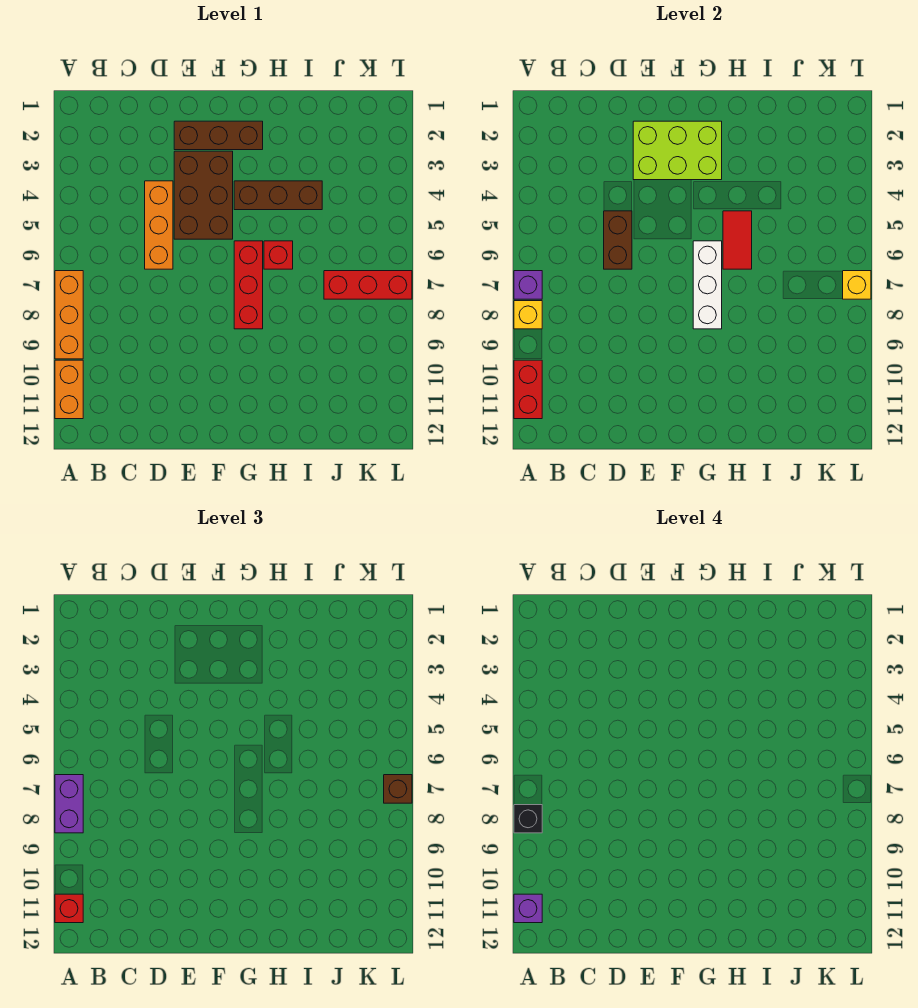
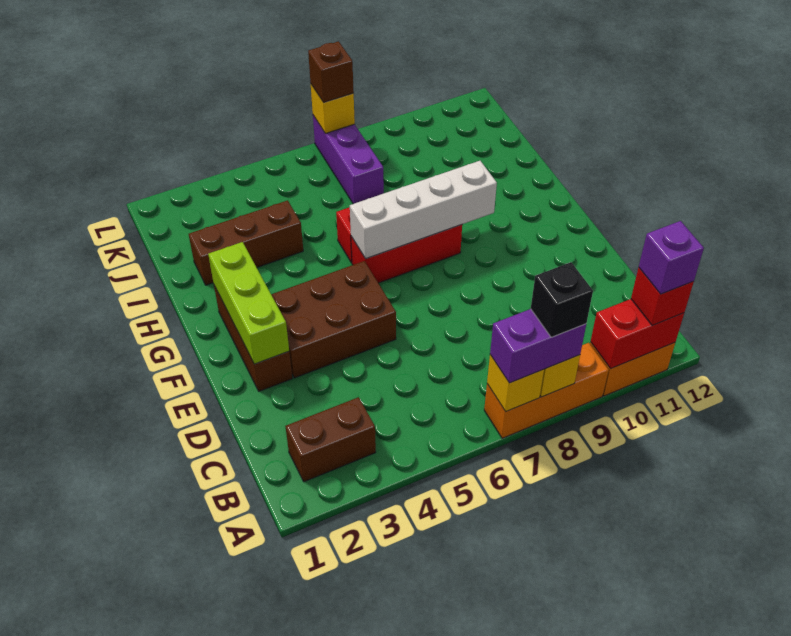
purple brick A7 level 2 -> yellow brick A7 level 2
orange brick D4:D6 level 1 -> none
brown brick D5:D6 level 2 -> brown brick B2:B3 level 1
lime brick E2:G3 level 2 -> lime brick E2:G2 level 2
brown brick G4:I4 level 1 -> brown brick I2:I4 level 1
white brick G6:G8 level 2 -> white brick G6:G9 level 2
red tile H5:H6 level 2 -> none
red brick J7:L7 level 1 -> purple brick J7:L7 level 1

